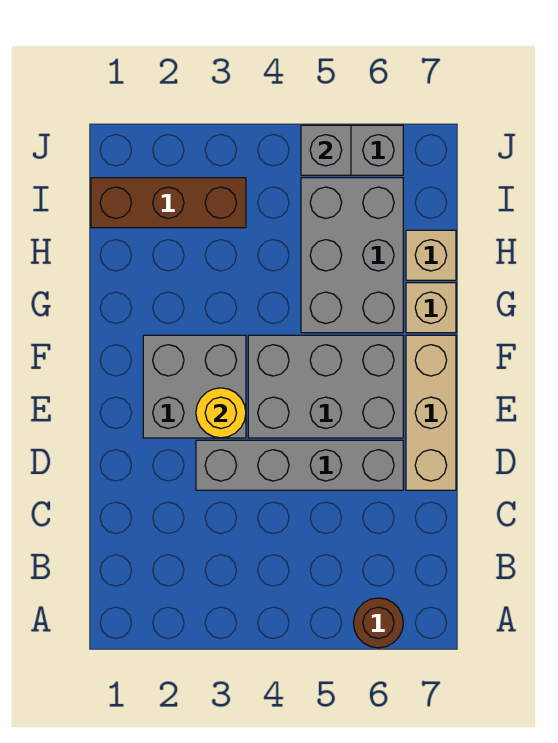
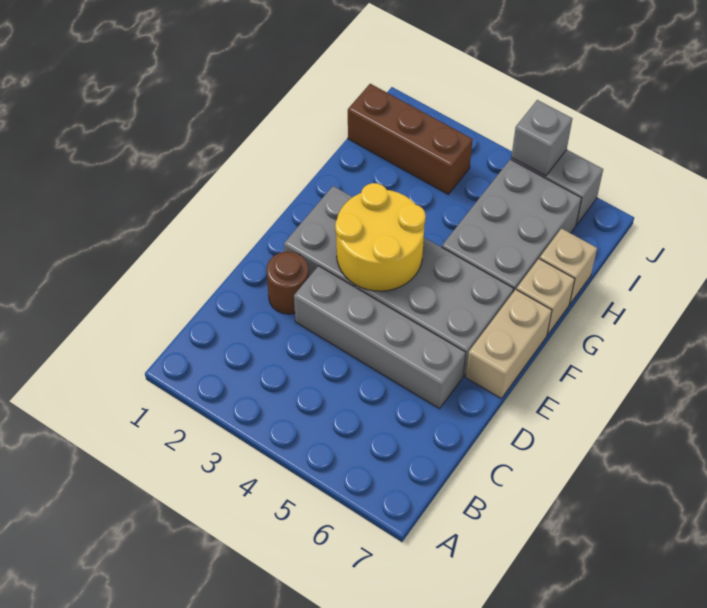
brown round brick A6 level 1 -> brown round brick D2 level 1
tan brick D7:F7 level 1 -> tan brick E7:F7 level 1
yellow round brick E3 level 2 -> yellow round brick E3:F4 level 2

